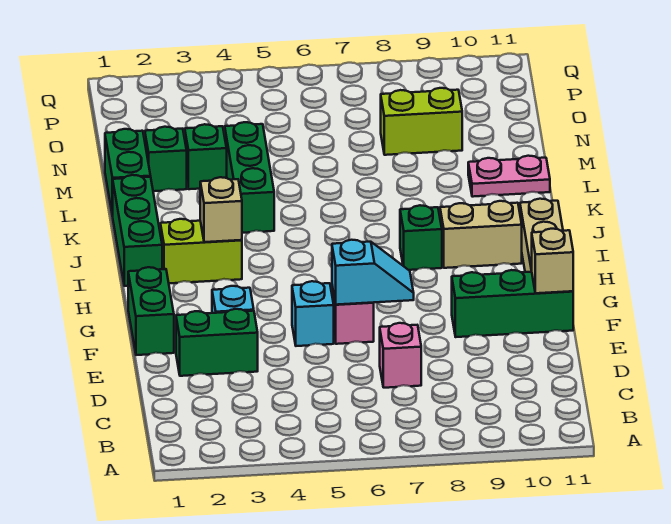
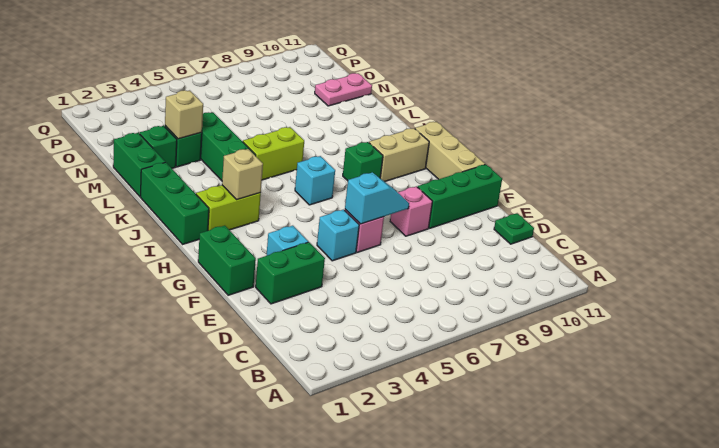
pink brick D7 level 1 -> pink brick F8 level 1
none -> green plate D11 level 1
tan brick F11 level 2 -> tan brick M3 level 2
none -> cyan brick I6 level 1
pink plate L10:L11 level 1 -> pink plate N10:N11 level 1
lime brick N8:N9 level 1 -> lime brick K5:K6 level 1

